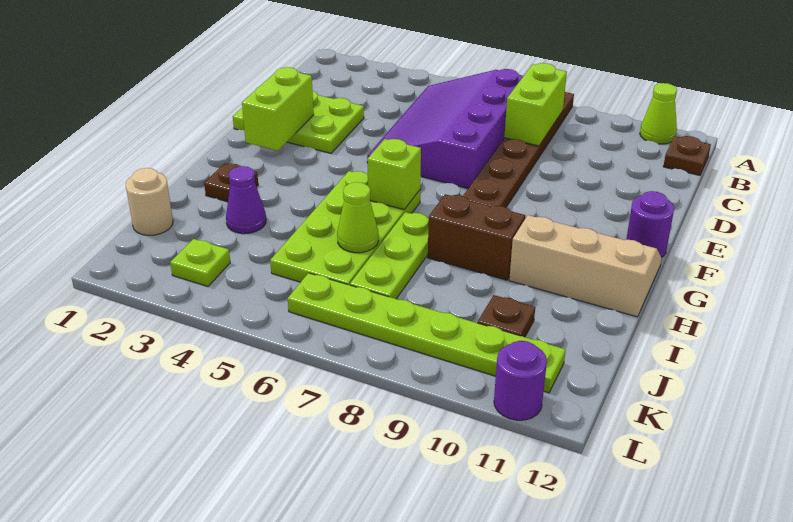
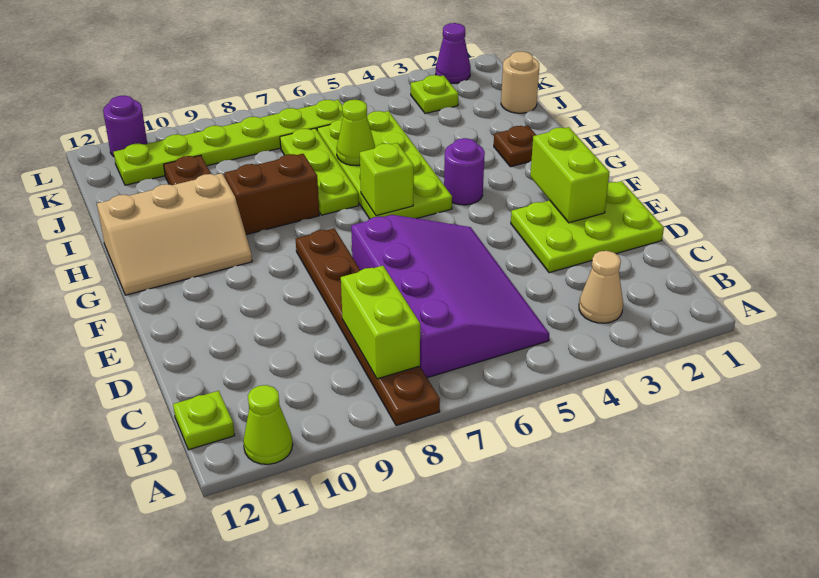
none -> tan cone B3 level 1
brown plate B12 level 1 -> lime plate B12 level 1
purple round brick F12 level 1 -> purple round brick G4 level 1
purple cone I3 level 1 -> purple cone L2 level 1

